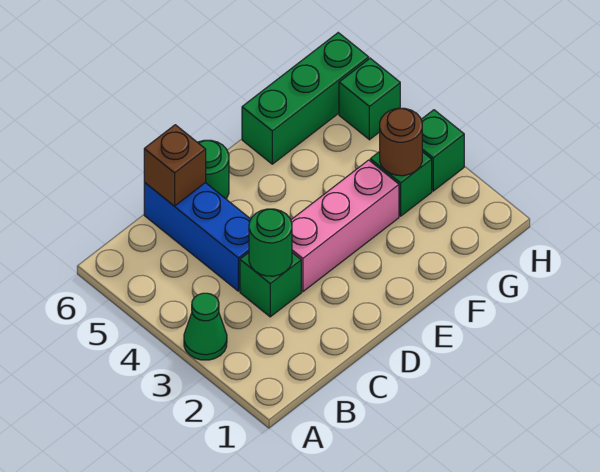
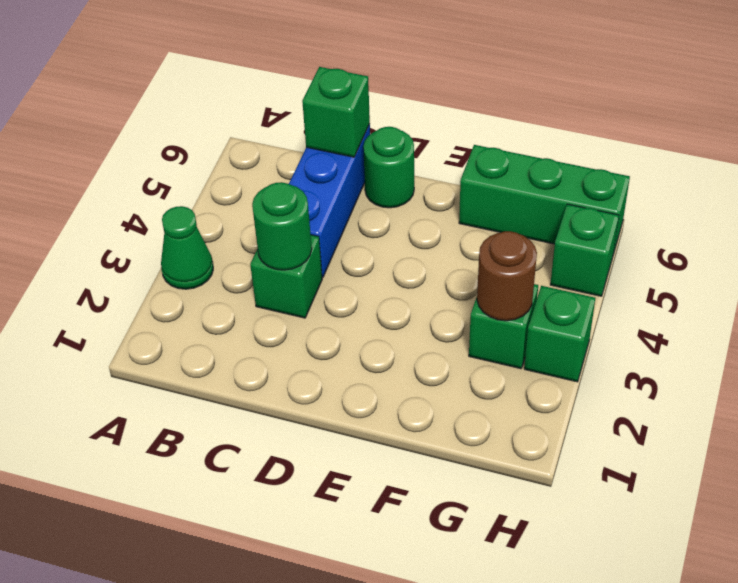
brown brick C6 level 2 -> green brick C6 level 2
pink brick D3:F3 level 1 -> none

